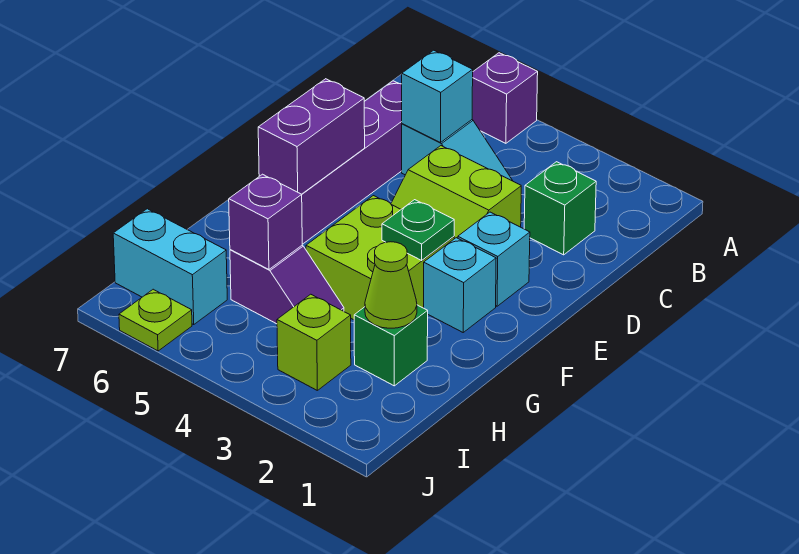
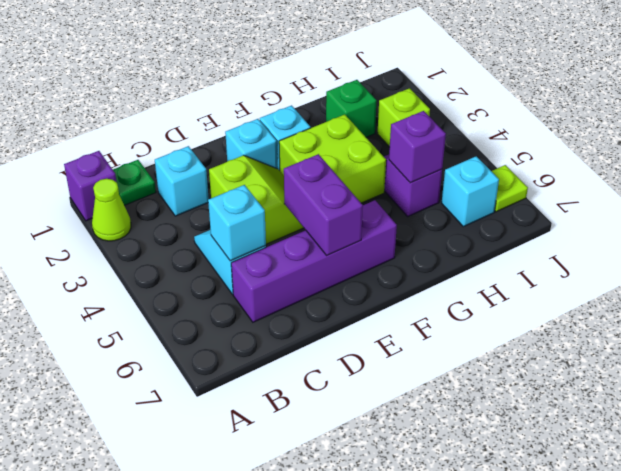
purple brick A5 level 1 -> purple brick A1 level 1
green brick C2 level 1 -> cyan brick C2 level 1
purple brick E6:F6 level 2 -> purple brick E5:E6 level 2
green plate F3 level 2 -> green plate B1 level 1
lime cone H2 level 2 -> lime cone A2 level 1
cyan brick I6:I7 level 1 -> cyan brick I6 level 1

